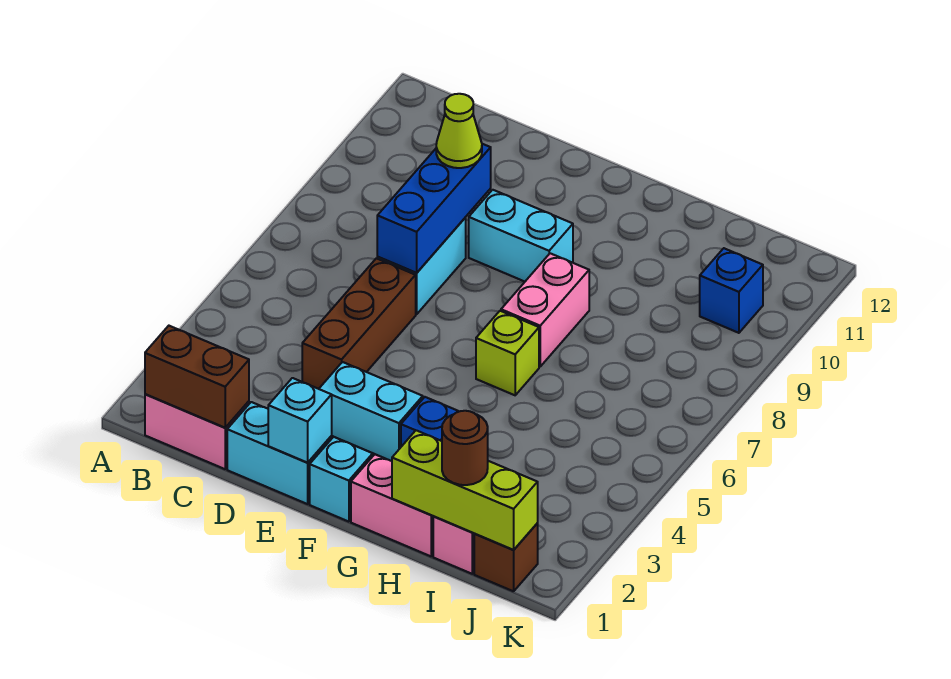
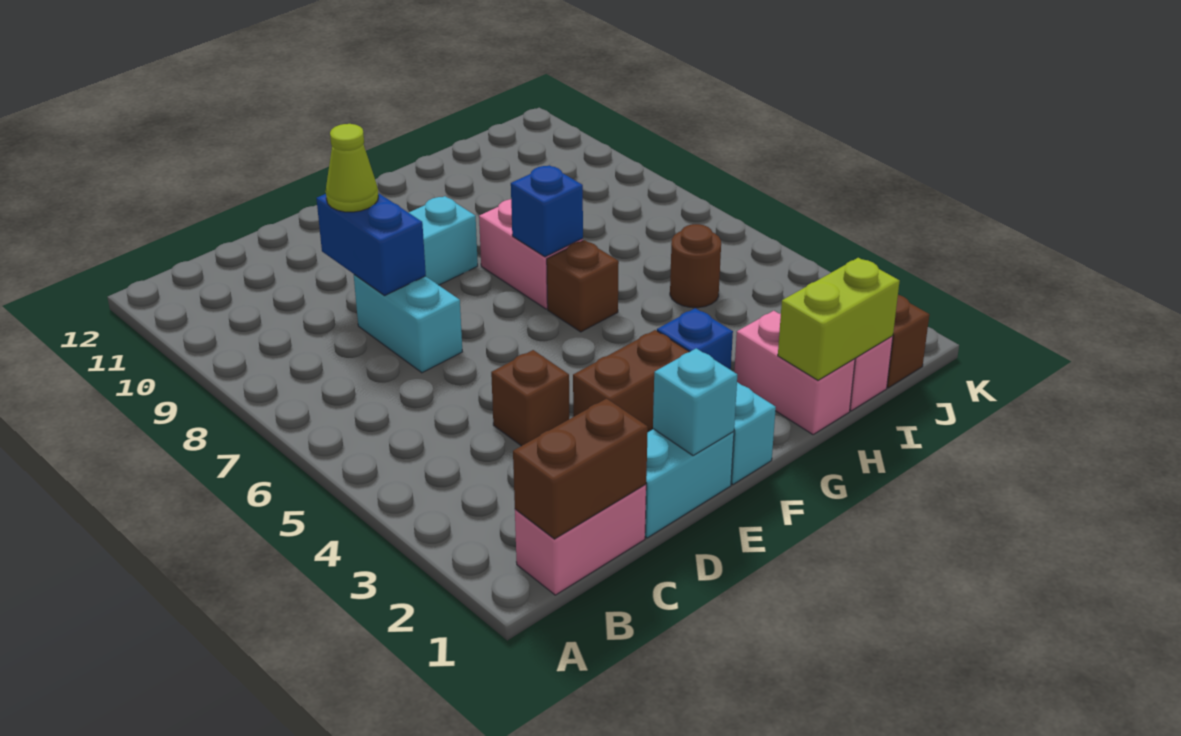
brown brick D4:D6 level 1 -> brown brick D4 level 1
blue brick D7:D9 level 2 -> blue brick D8:D9 level 2
cyan brick E3:F3 level 1 -> brown brick E3:F3 level 1
pink brick G1:H1 level 1 -> pink brick H1:H2 level 1
lime brick G6 level 1 -> brown brick G6 level 1
lime brick H1:J1 level 2 -> lime brick H1:I1 level 2
brown round brick I1 level 3 -> brown round brick I5 level 1
blue brick J10 level 1 -> blue brick G7 level 2

